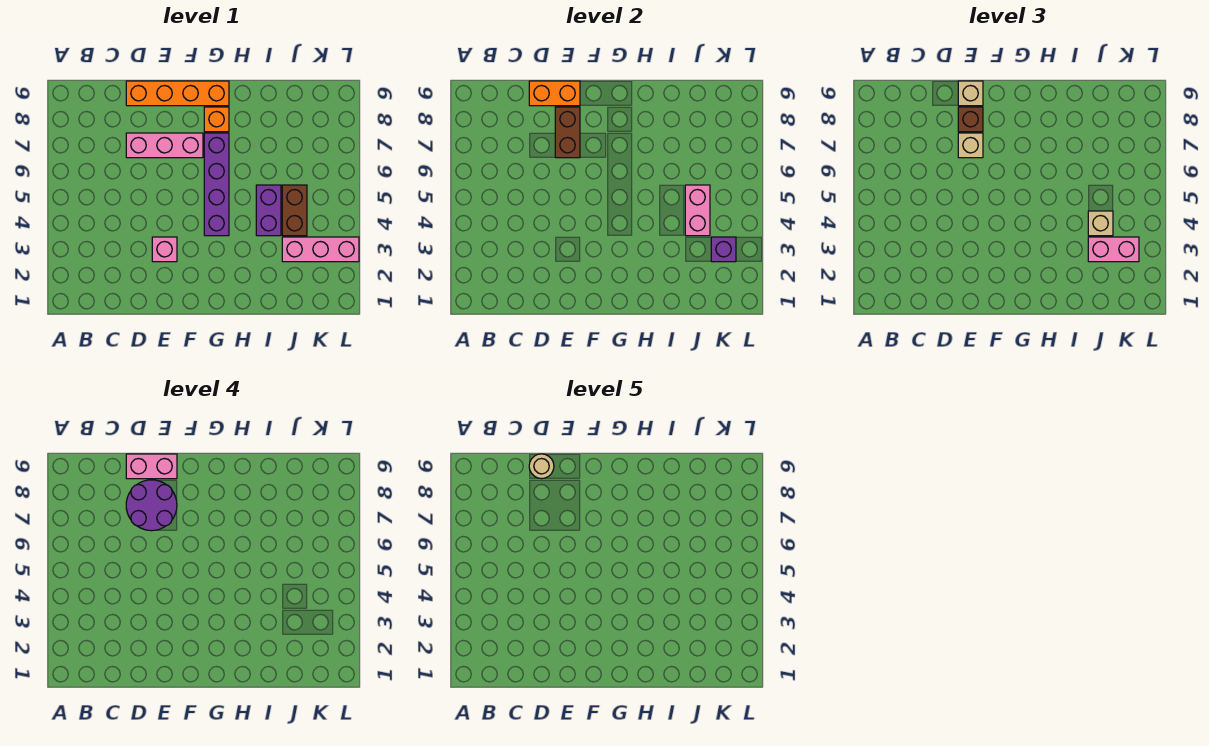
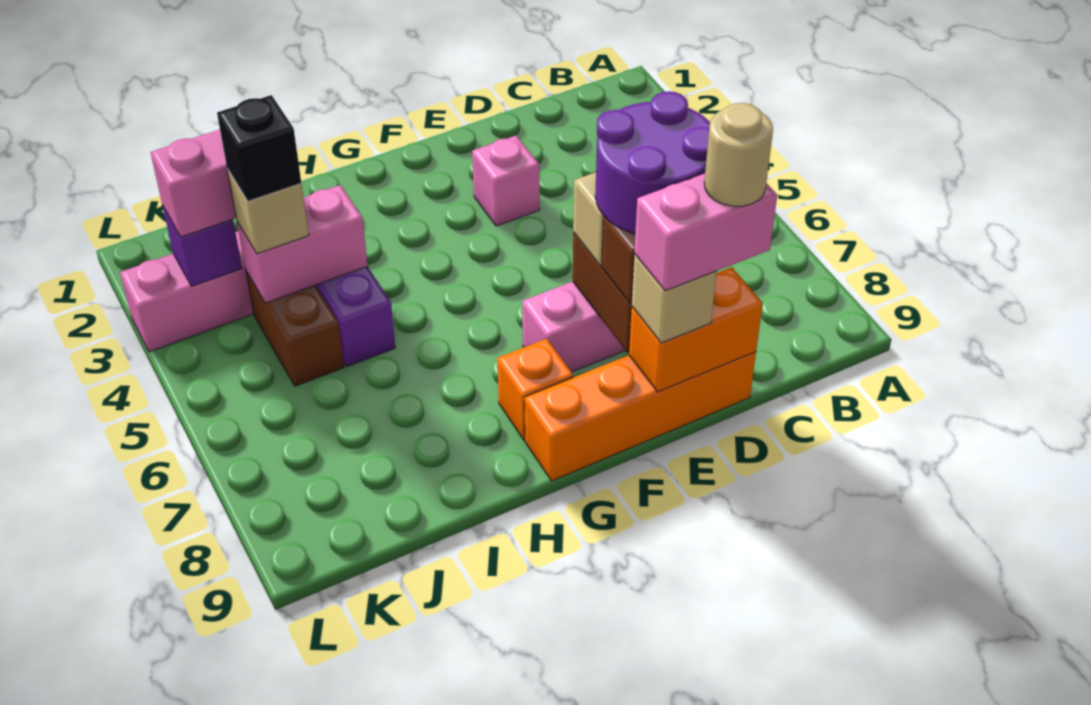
purple brick G4:G7 level 1 -> none
pink brick J4:J5 level 2 -> pink brick I4:J4 level 2
none -> black brick J4 level 4

